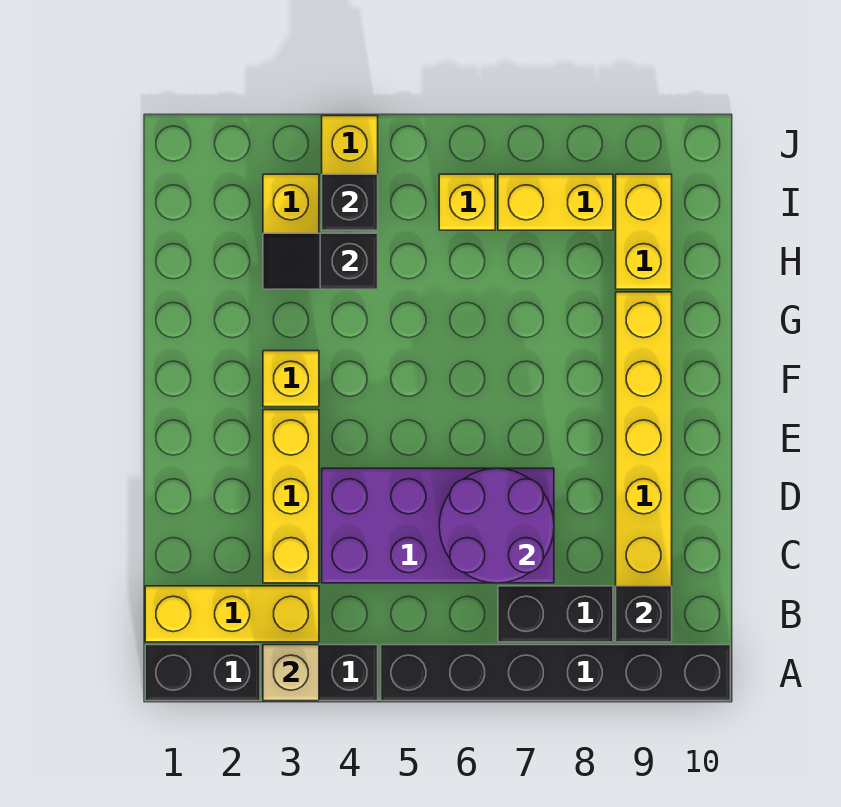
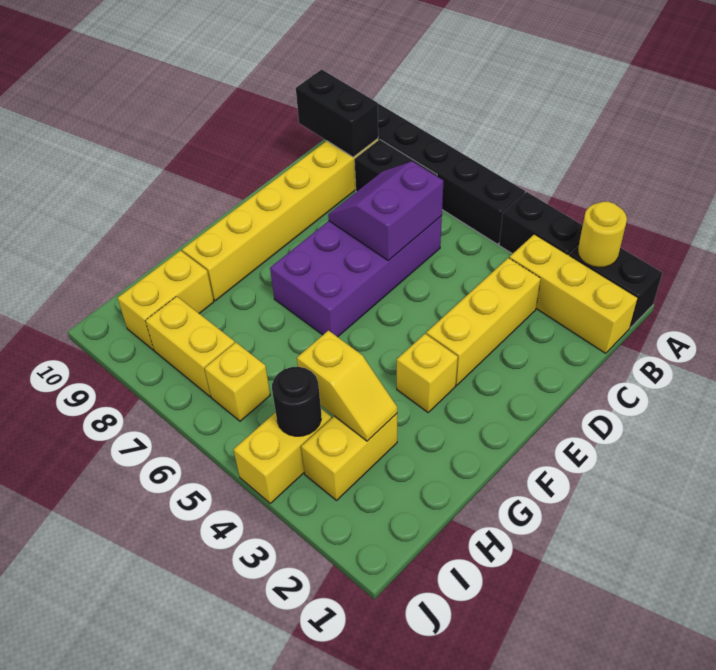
none -> yellow round brick A2 level 2
tan brick A3 level 2 -> none
black brick B9 level 2 -> black brick B9:B10 level 2
purple brick C4:D7 level 1 -> purple brick C6:F7 level 1
purple round brick C6:D7 level 2 -> purple slope C6:D7 level 2 top 6
black slope H3:H4 level 2 top 4 -> yellow slope H3:H4 level 2 top 4
black brick I4 level 2 -> black round brick I4 level 2

